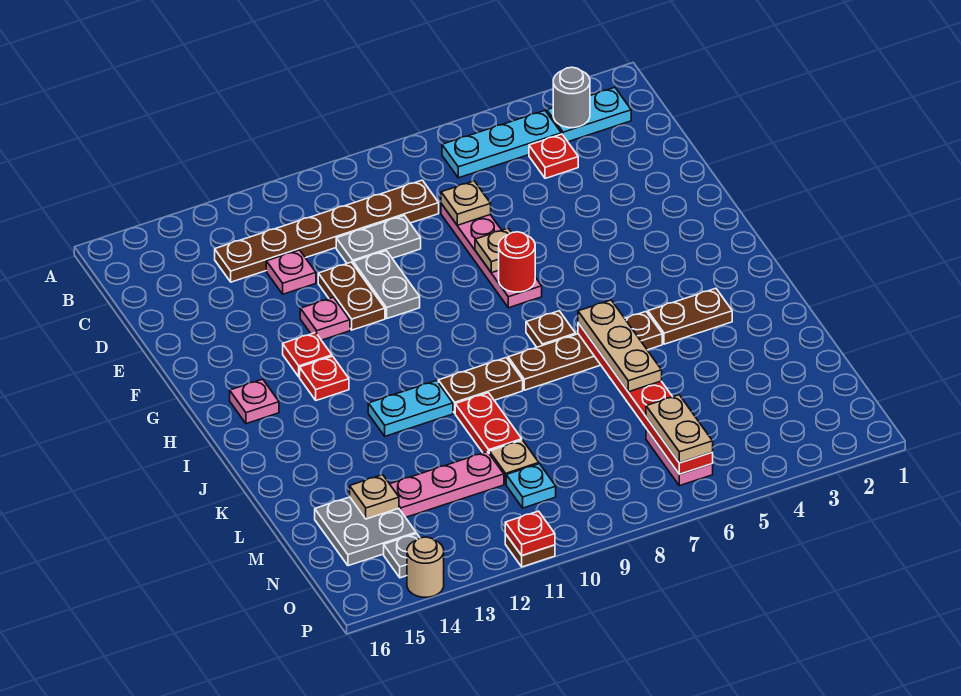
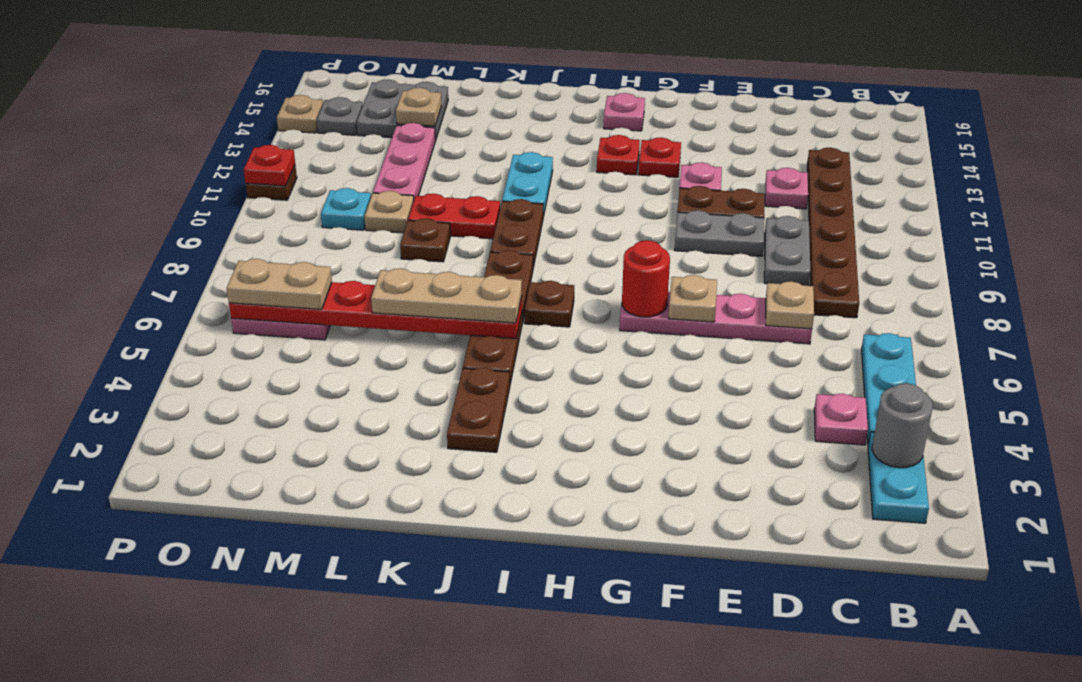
red plate C4 level 1 -> pink plate C4 level 1
none -> brown plate L9 level 1
tan round brick P14 level 1 -> tan plate P14 level 1

